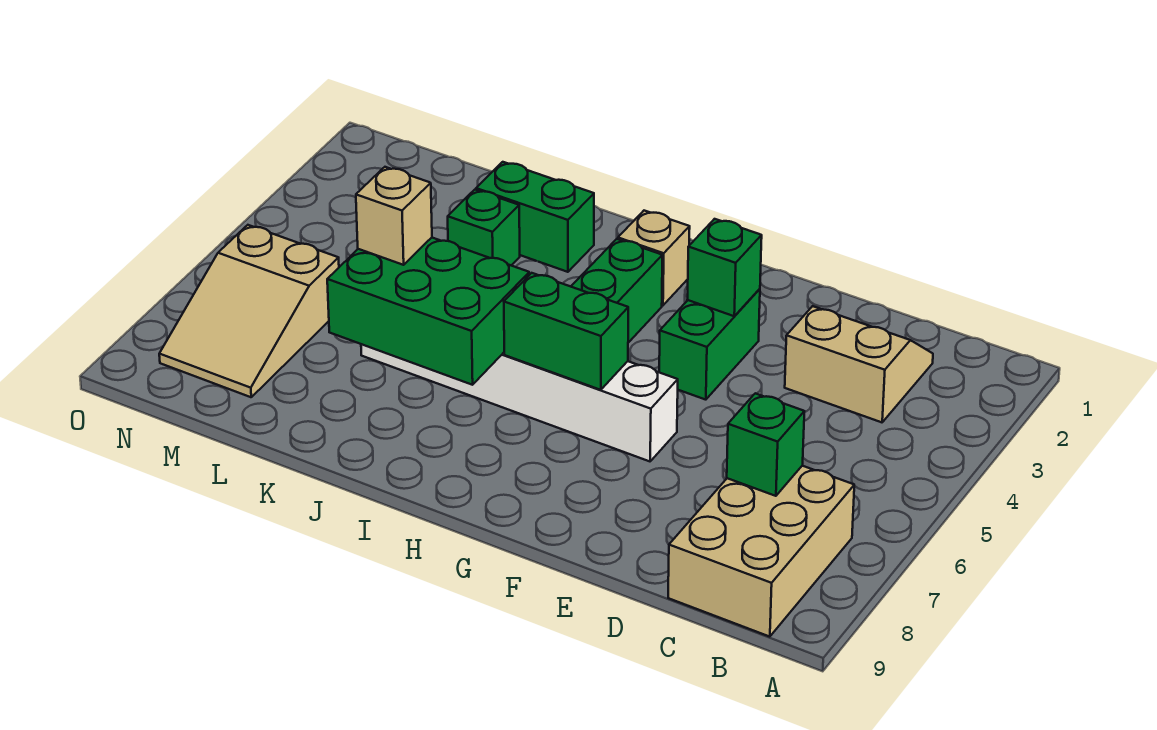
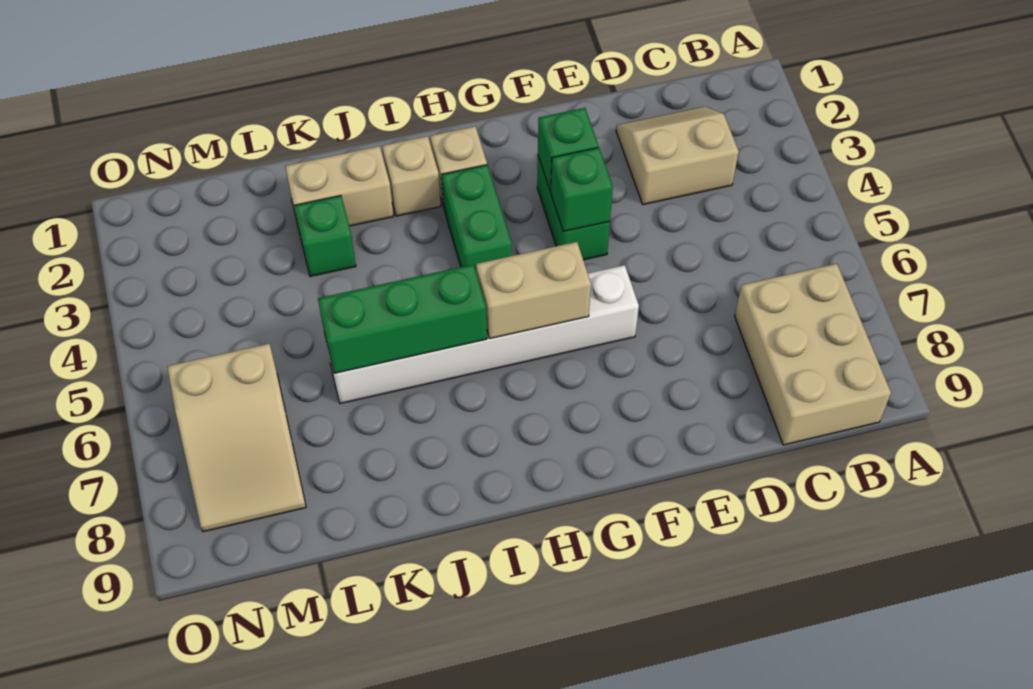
green brick C7 level 2 -> green brick F4 level 2
green brick G6:H6 level 2 -> tan brick G6:H6 level 2
green brick I6:K7 level 2 -> green brick I6:K6 level 2
green brick J2:K2 level 1 -> tan brick J2:K2 level 1
tan brick K6 level 3 -> tan brick I2 level 1

